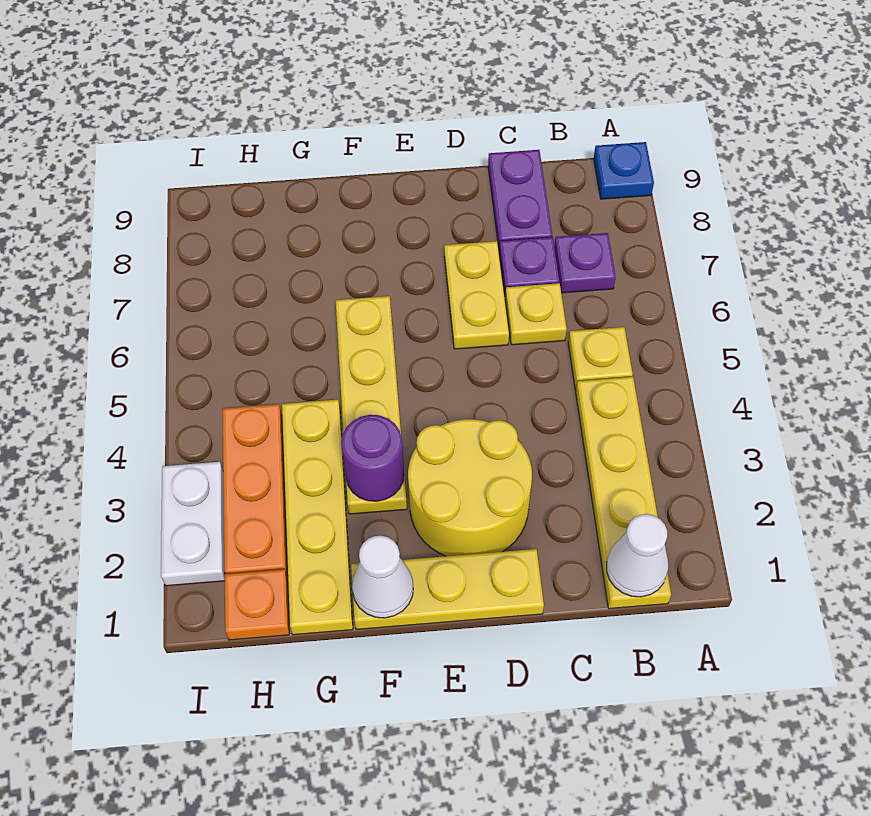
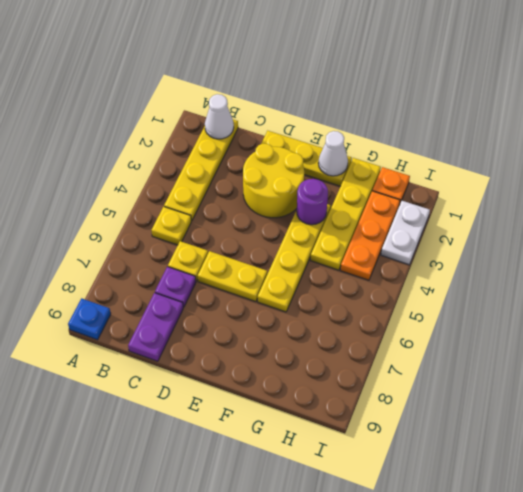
purple plate B7 level 1 -> none
yellow plate D6:D7 level 1 -> yellow plate D6:E6 level 1

